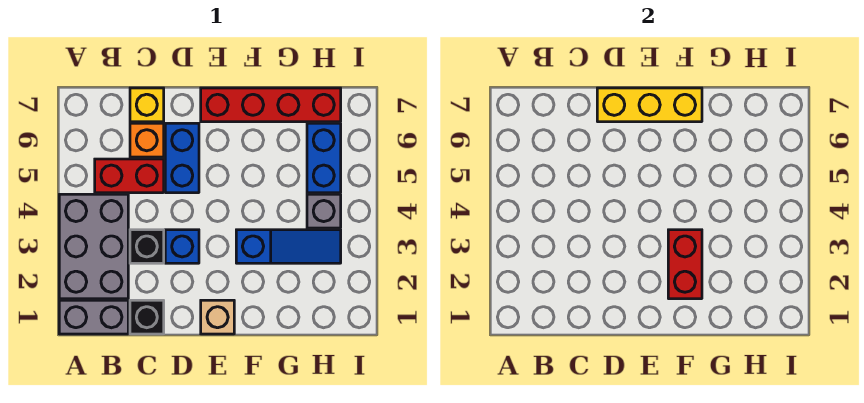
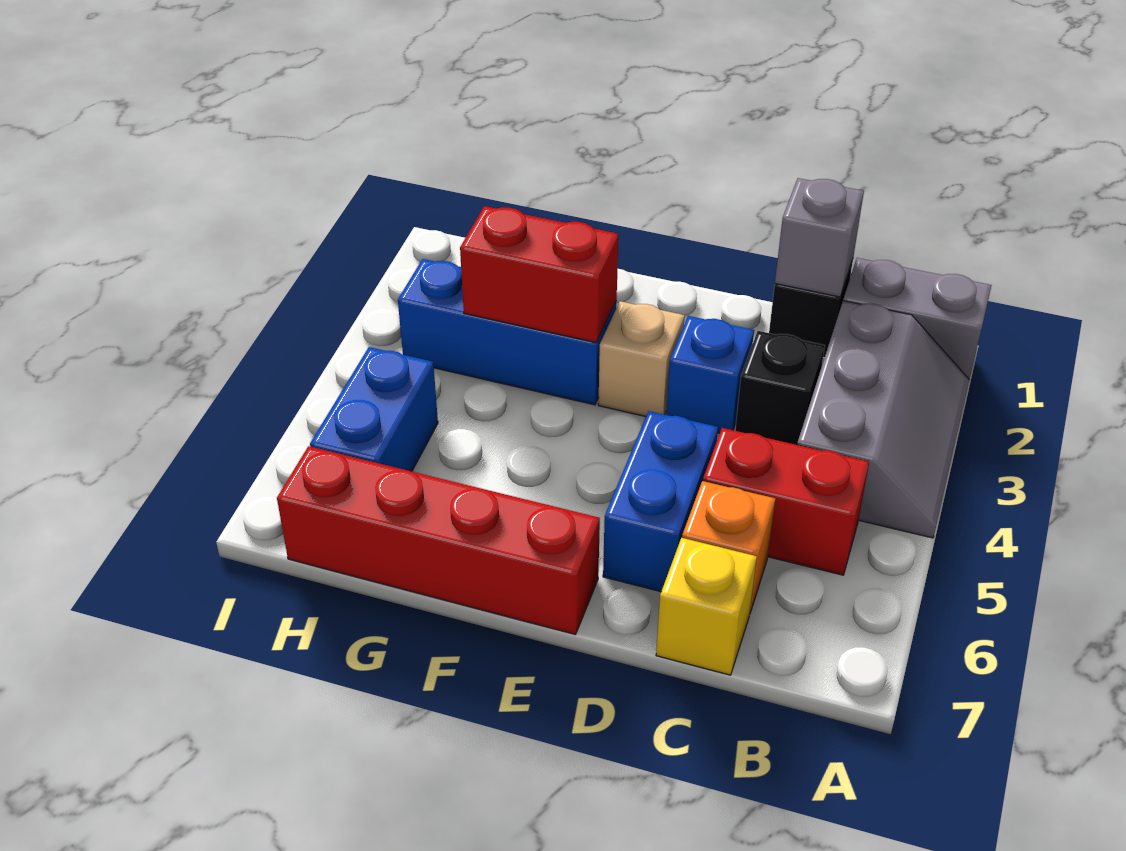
grey brick A2:B4 level 1 -> grey slope A2:B4 level 1 top B
yellow brick D7:F7 level 2 -> none
tan brick E1 level 1 -> tan brick E3 level 1
red brick F2:F3 level 2 -> red brick F3:G3 level 2
blue slope F3:H3 level 1 top F -> blue brick F3:H3 level 1
grey brick H4 level 1 -> grey brick C1 level 2

